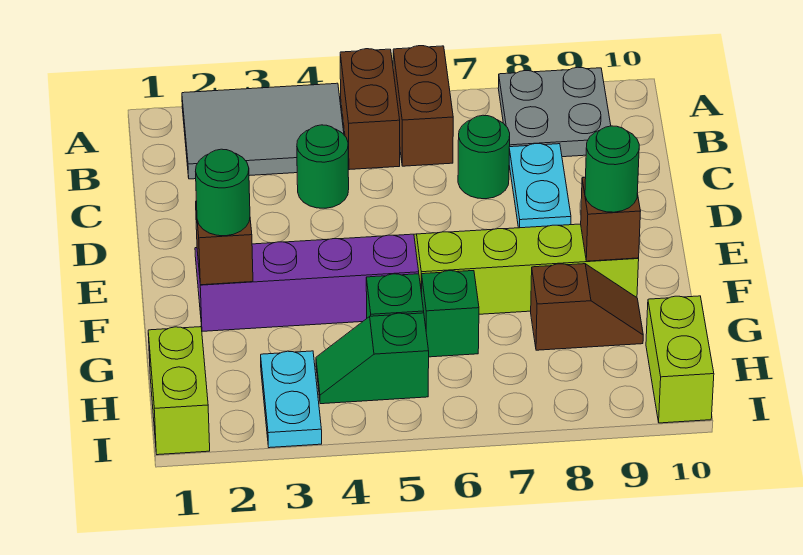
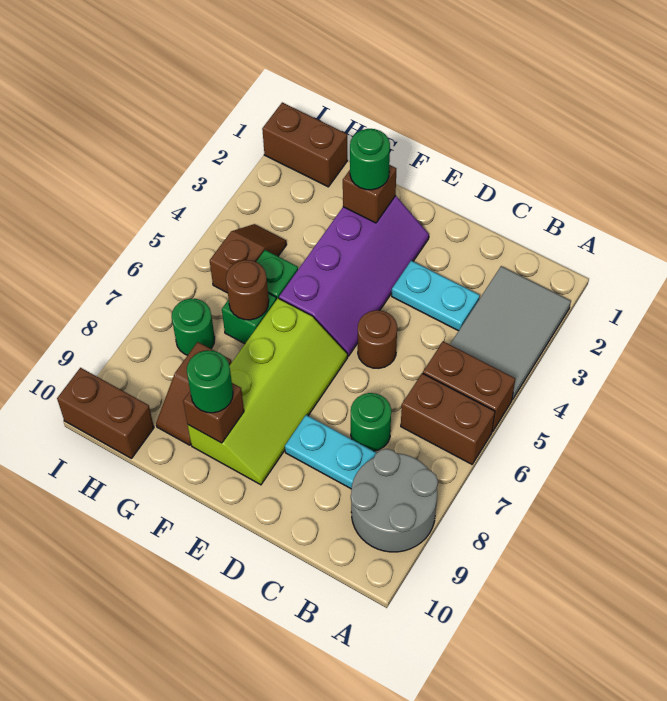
grey plate A8:B9 level 1 -> grey round brick A8:B9 level 1
green round brick C4 level 1 -> green round brick H7 level 1
none -> brown round brick D5 level 1
none -> brown round brick G6 level 2
lime brick H1:I1 level 1 -> brown brick H1:I1 level 1
cyan plate H3:I3 level 1 -> cyan plate C3:D3 level 1
green slope H4:H5 level 1 top 5 -> brown slope H4:H5 level 1 top 5
lime brick H10:I10 level 1 -> brown brick H10:I10 level 1

